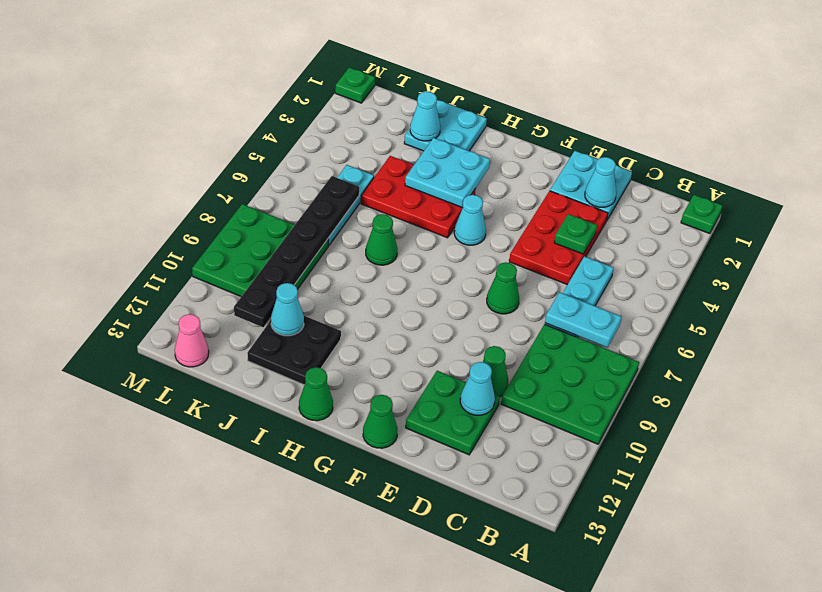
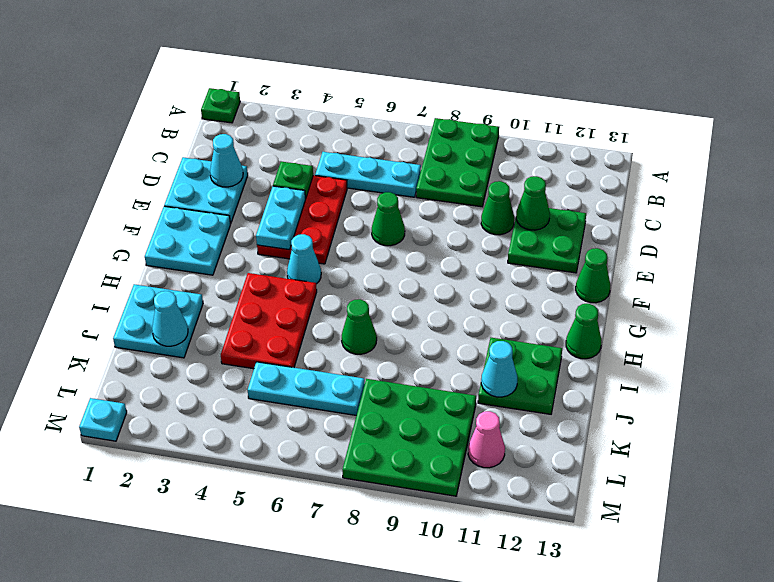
green plate A8:C10 level 1 -> green plate A8:C9 level 1
cyan plate B7:C7 level 2 -> cyan plate E4:F4 level 2
red plate D3:E5 level 1 -> red plate D4:F5 level 1
cyan cone D11 level 2 -> green cone D11 level 2
cyan plate H3:I4 level 2 -> cyan plate F1:G2 level 1
black plate I11:J12 level 1 -> green plate I11:J12 level 1
black plate K6:K11 level 2 -> none
pink cone L13 level 1 -> pink cone L11 level 1
green plate M1 level 1 -> cyan plate M1 level 1

